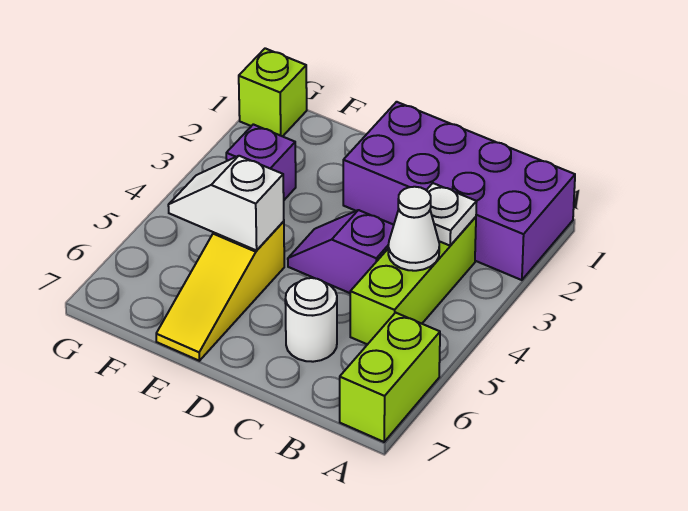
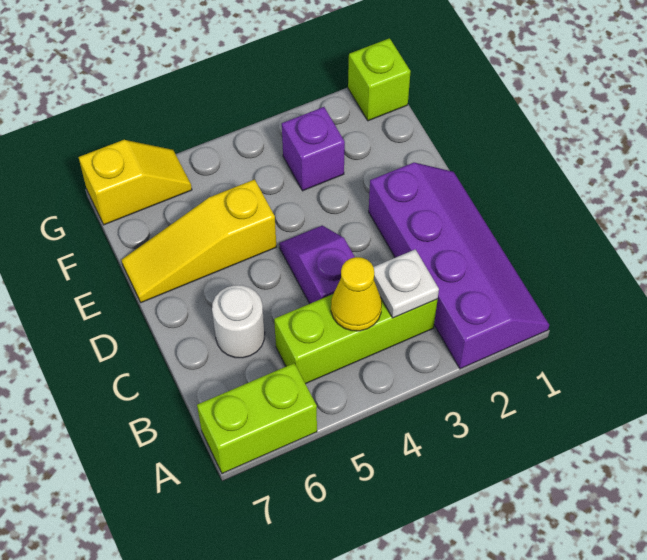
purple brick A1:D2 level 1 -> purple slope A1:D2 level 1 top 2
white cone B4 level 2 -> yellow cone B4 level 2
white slope E5:F5 level 2 top E -> none
none -> yellow slope G6:G7 level 1 top 7

